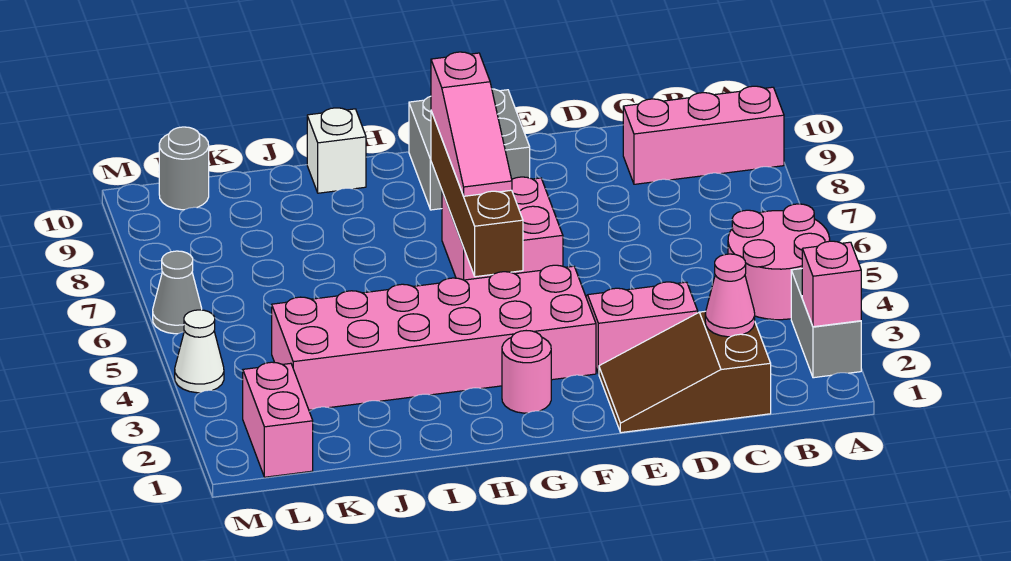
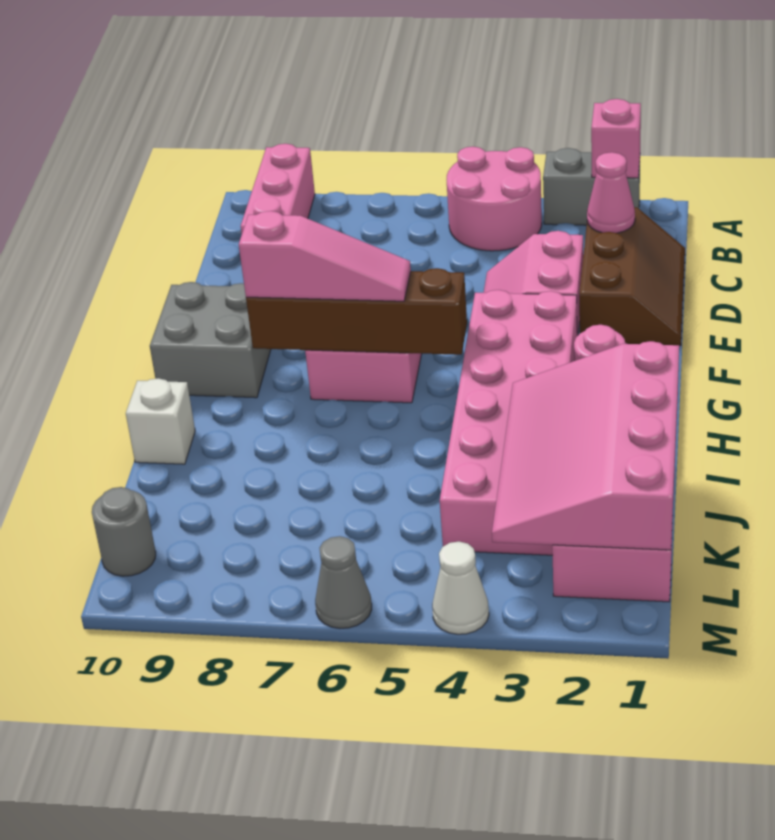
brown slope C1:E2 level 1 top C -> brown slope C1:E2 level 1 top 2
none -> pink slope I1:L3 level 2 top 1

